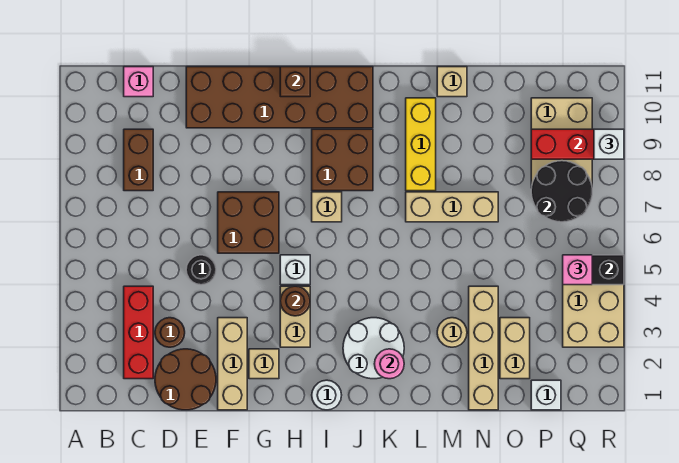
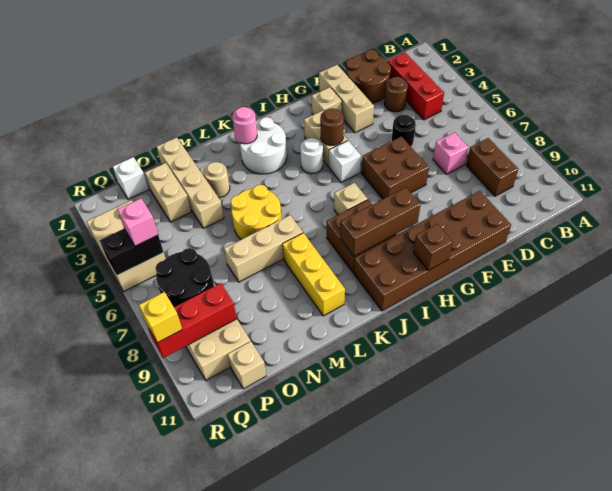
pink brick C11 level 1 -> pink brick D7 level 1
none -> brown brick H9:J9 level 2
white round brick I1 level 1 -> white round brick I4 level 1
none -> yellow round brick L5:M6 level 1
tan brick M11 level 1 -> tan brick P11 level 1
white brick R9 level 3 -> yellow brick R9 level 3

